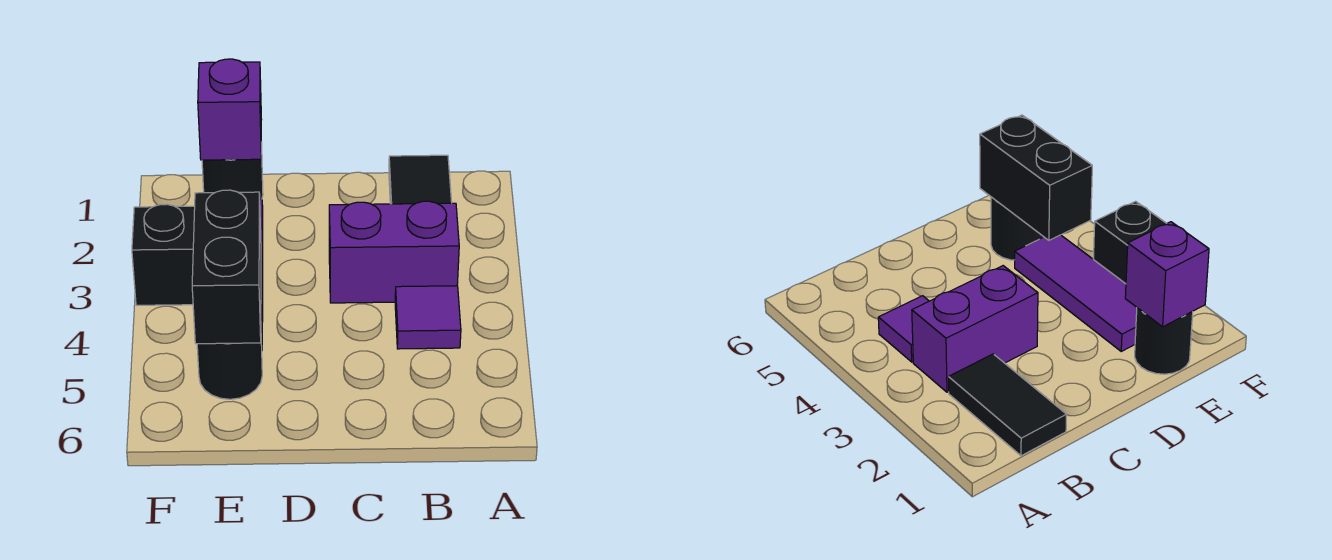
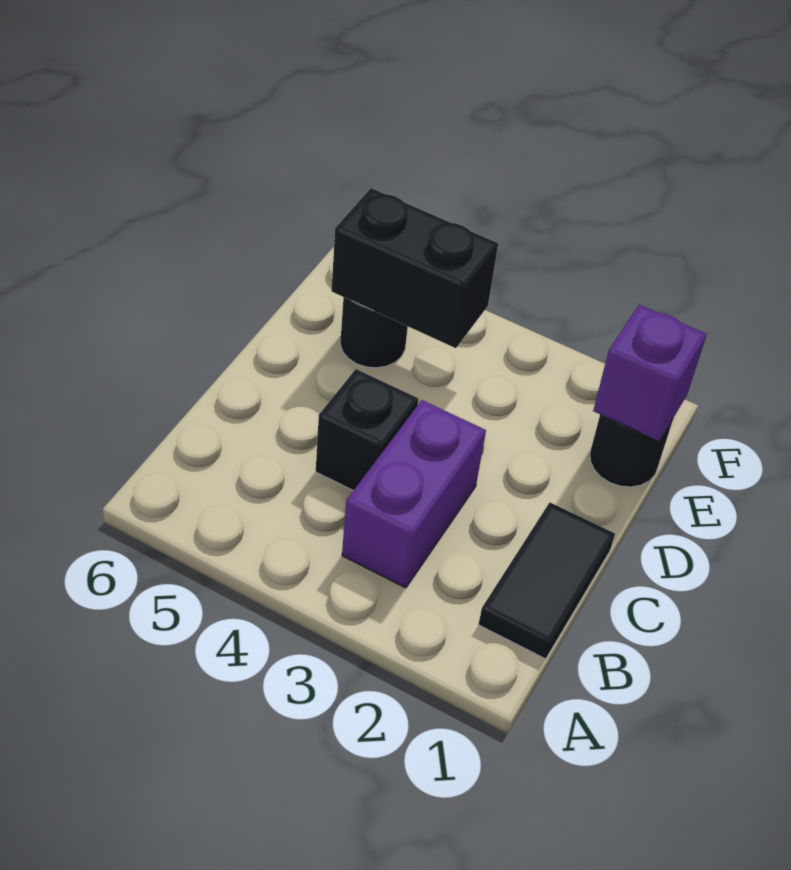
black tile B1:B2 level 1 -> black tile B1:C1 level 1
purple tile B4 level 1 -> none
purple tile E2:E4 level 1 -> none
black brick F3 level 1 -> black brick C4 level 1

